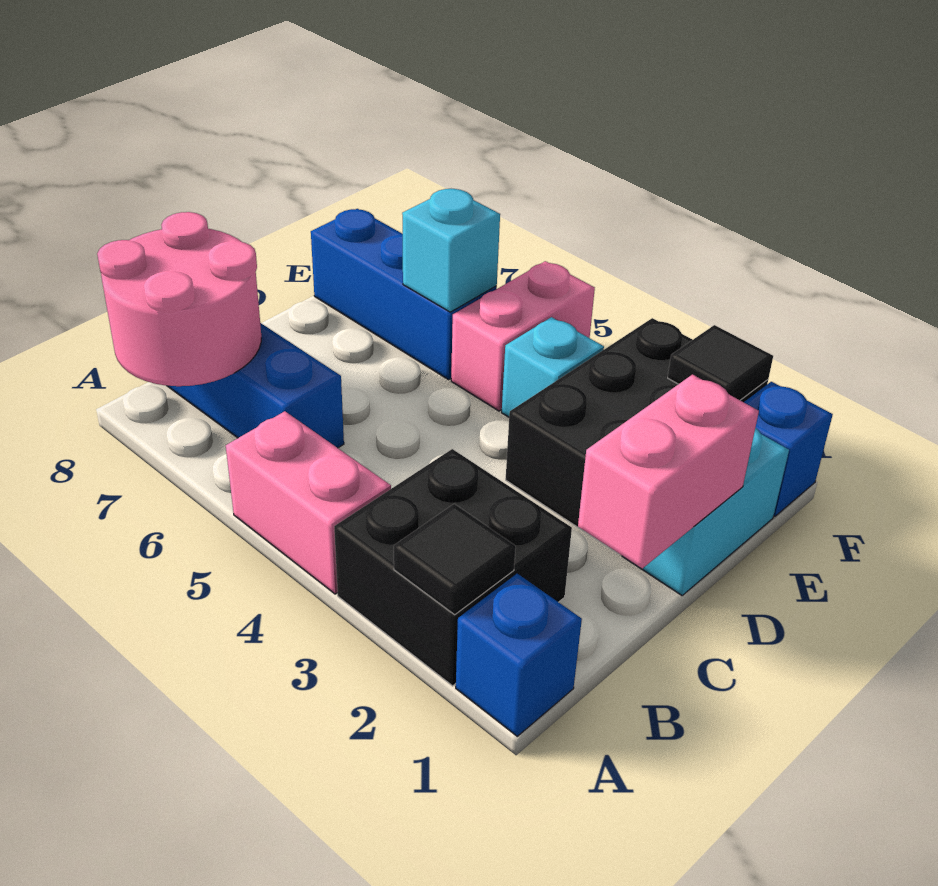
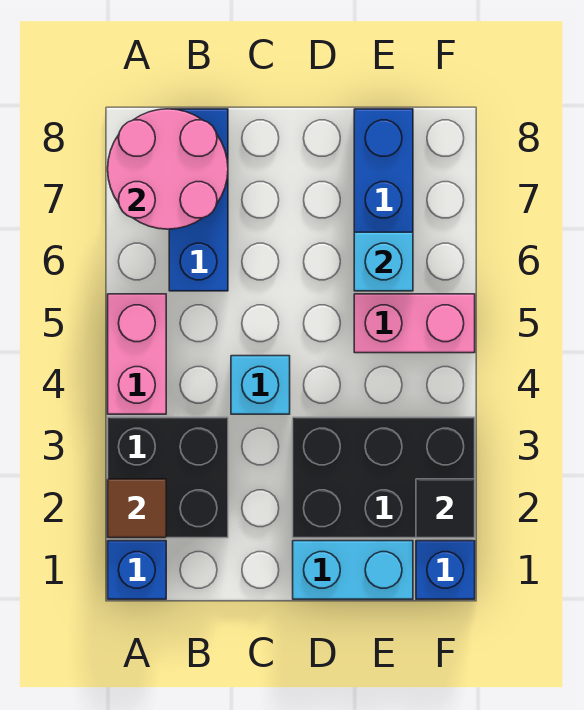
black tile A2 level 2 -> brown tile A2 level 2
pink brick C1:D1 level 2 -> none
cyan brick E4 level 1 -> cyan brick C4 level 1

